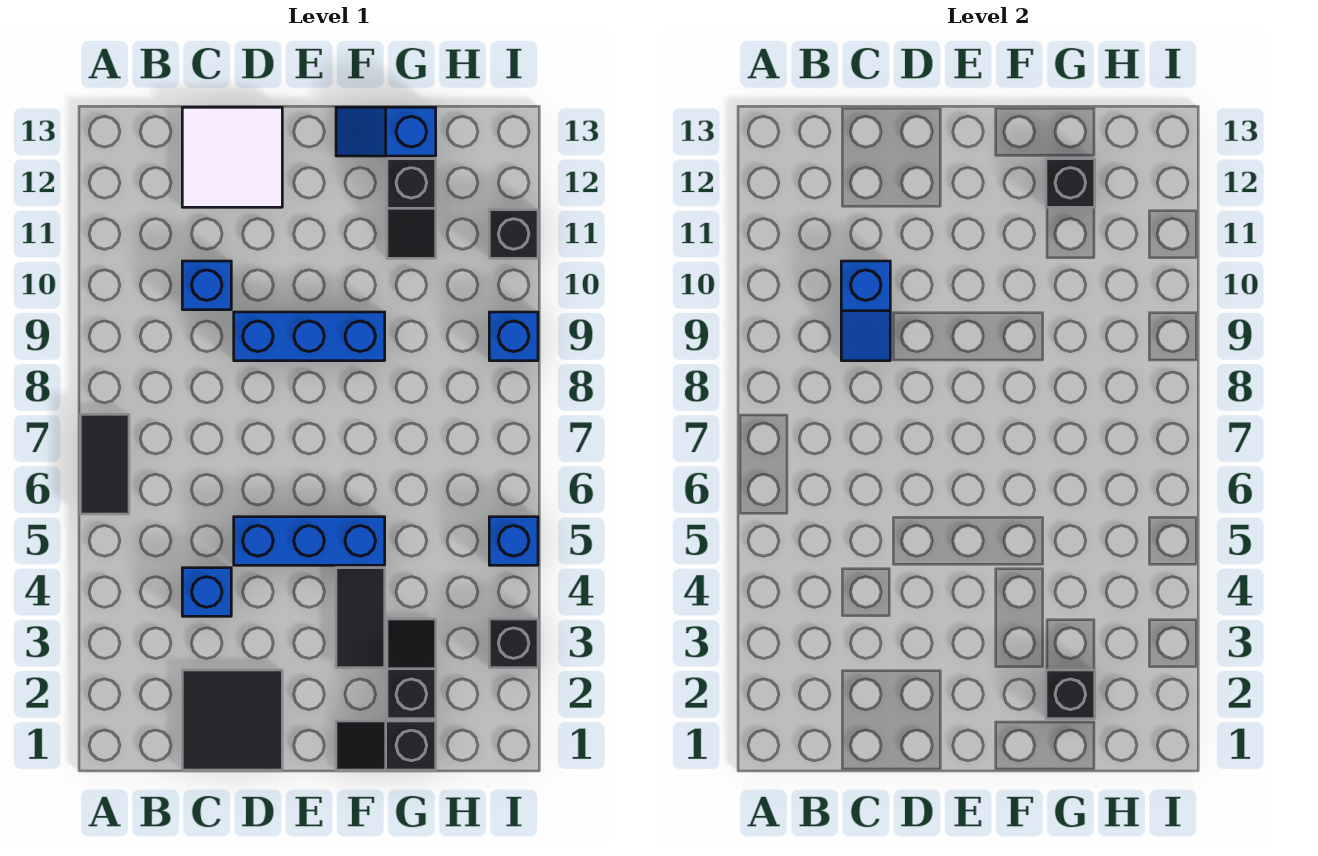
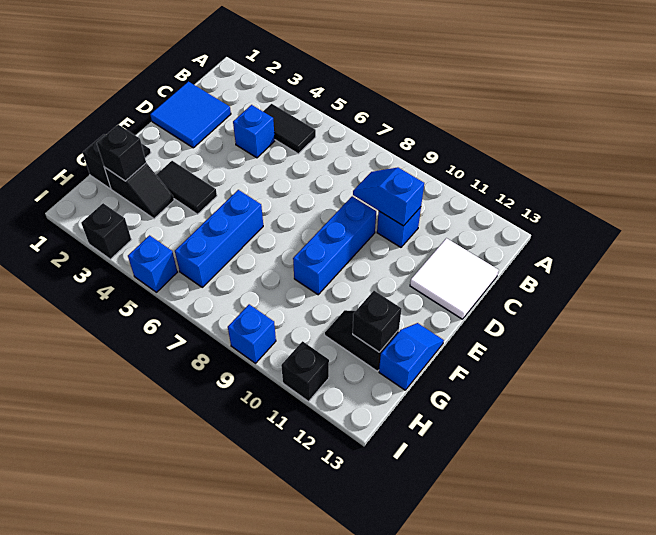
black tile A6:A7 level 1 -> black tile B4:B5 level 1
black tile C1:D2 level 1 -> blue tile C1:D2 level 1
blue brick D5:F5 level 1 -> blue brick F6:H6 level 1

